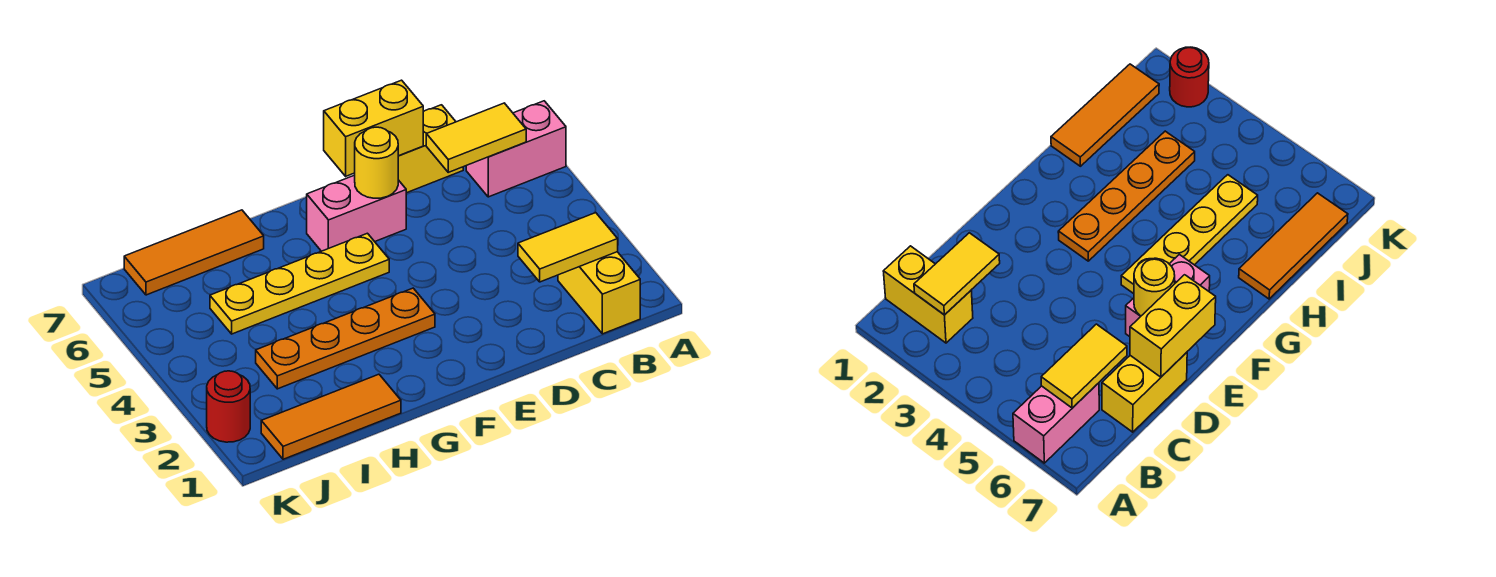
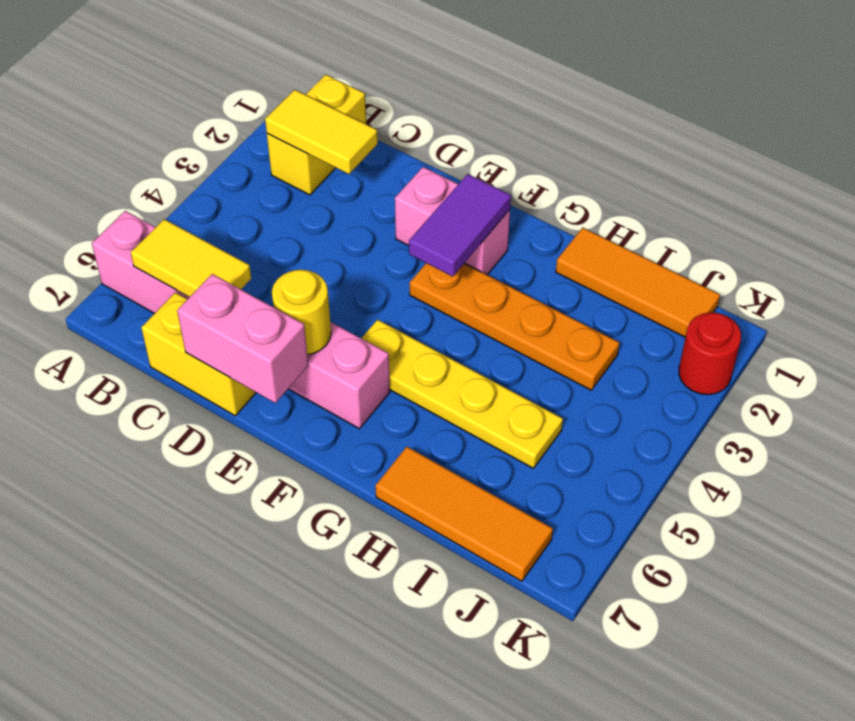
yellow brick D7:E7 level 2 -> pink brick D7:E7 level 2
none -> pink brick E2:F2 level 1
none -> purple tile F2:F3 level 2

